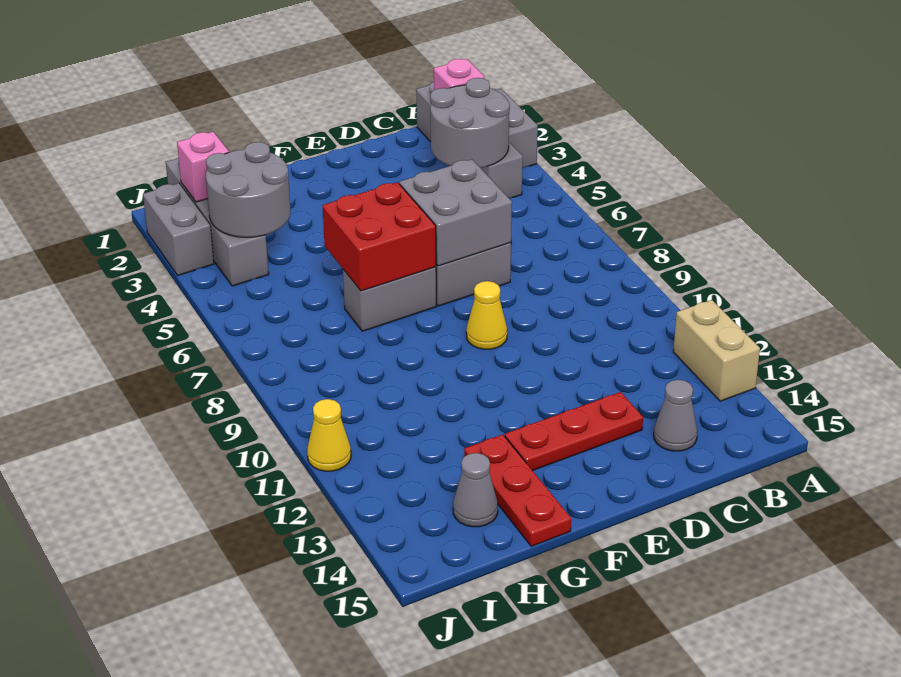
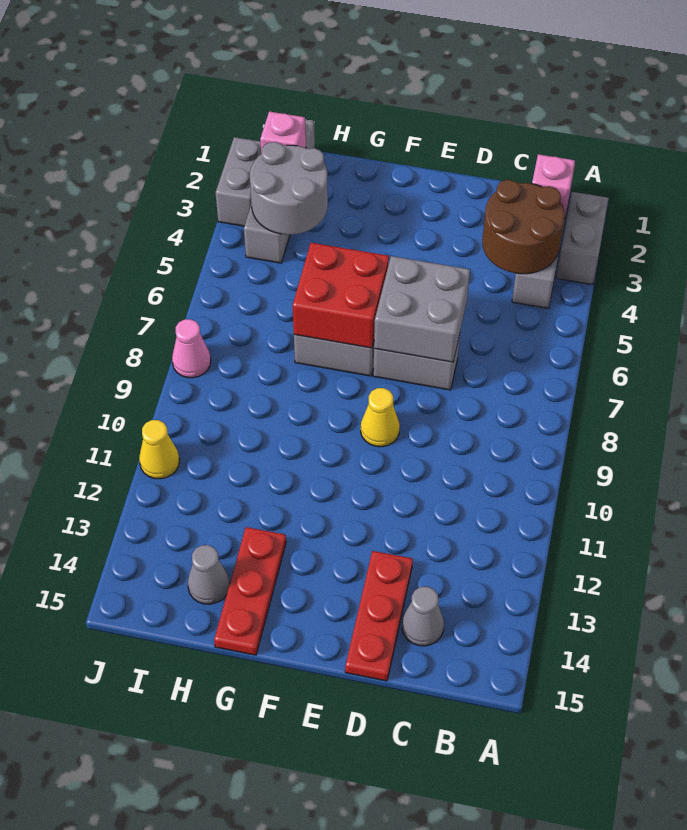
tan brick A12:A13 level 1 -> none
grey round brick B3:C4 level 2 -> brown round brick B3:C4 level 2
red plate D13:F13 level 1 -> red plate D13:D15 level 1
none -> pink cone J8 level 1

